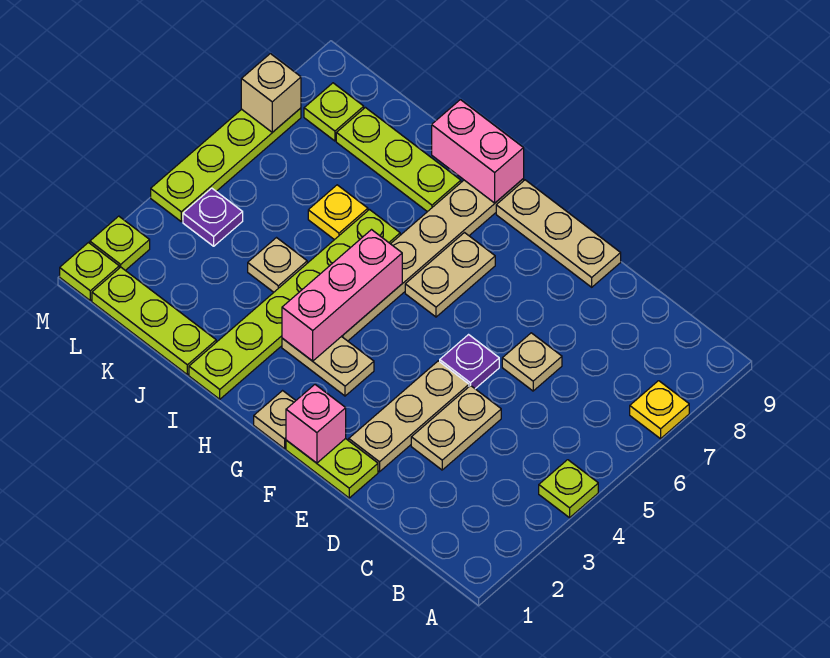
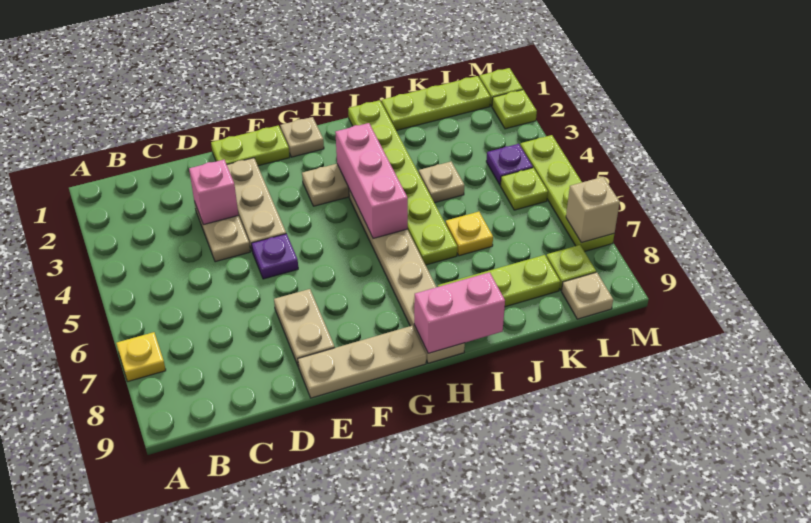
lime plate A4 level 1 -> lime plate L5 level 1
tan plate D6 level 1 -> tan plate L9 level 1
pink brick F1 level 2 -> pink brick D3 level 2
tan plate G6:G7 level 1 -> tan plate E7:E8 level 1

